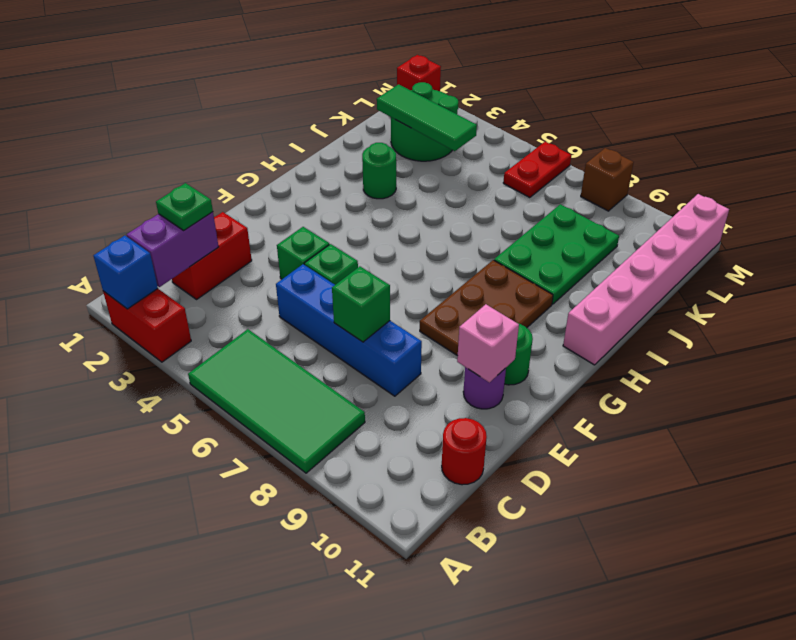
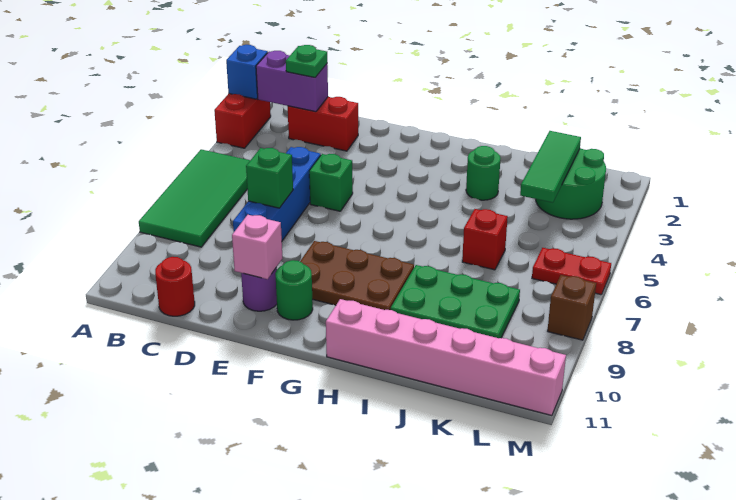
green brick E4 level 1 -> none
red brick M1 level 1 -> red brick J6 level 1

